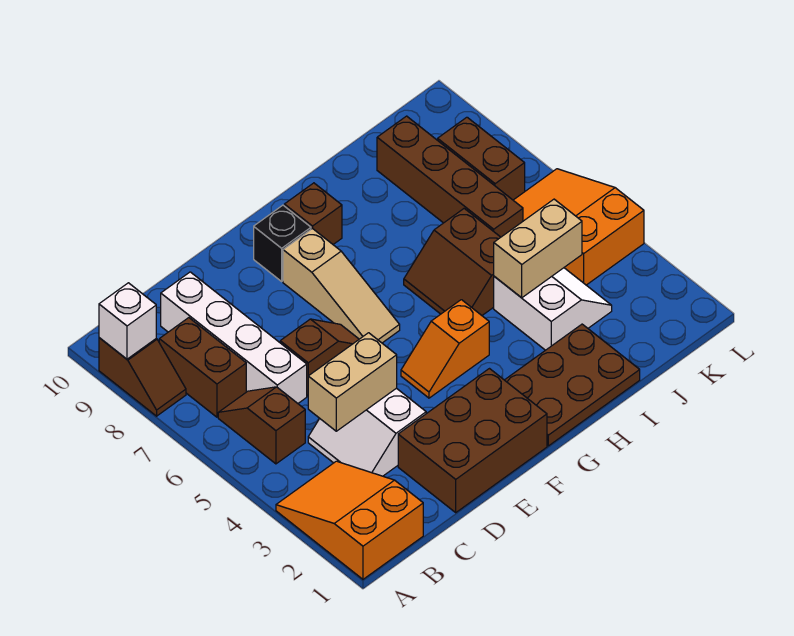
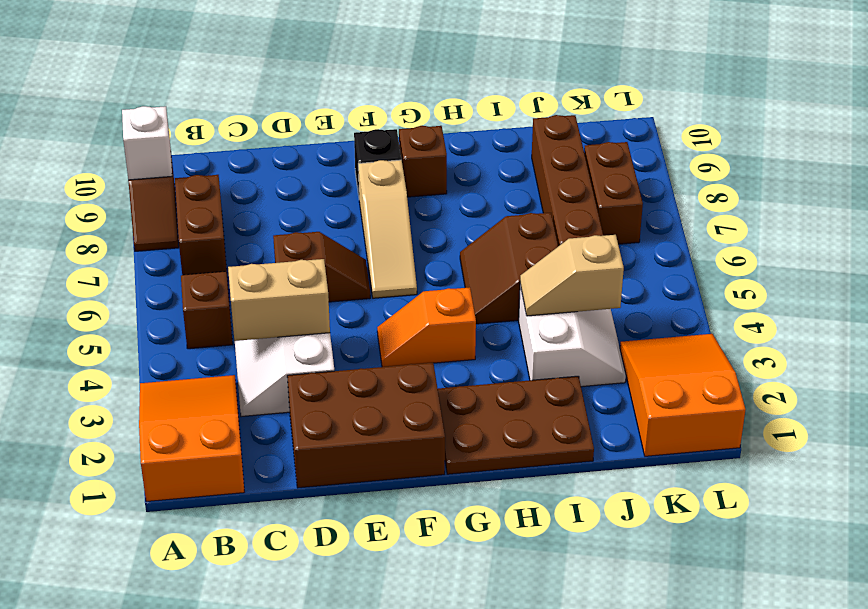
white brick C6:C9 level 1 -> none
tan brick I4:J4 level 2 -> tan slope I4:J4 level 2 top J
orange slope K4:L6 level 1 top 4 -> orange slope K1:L3 level 1 top 1

